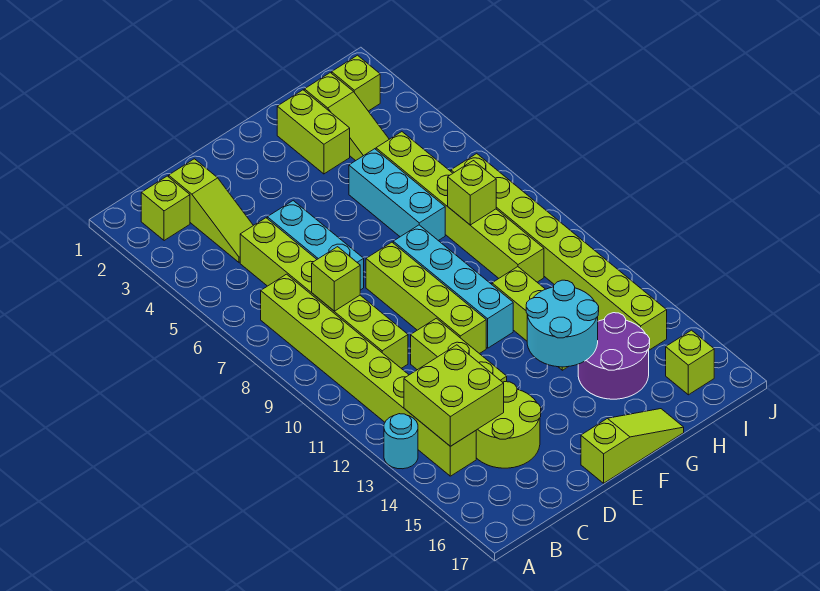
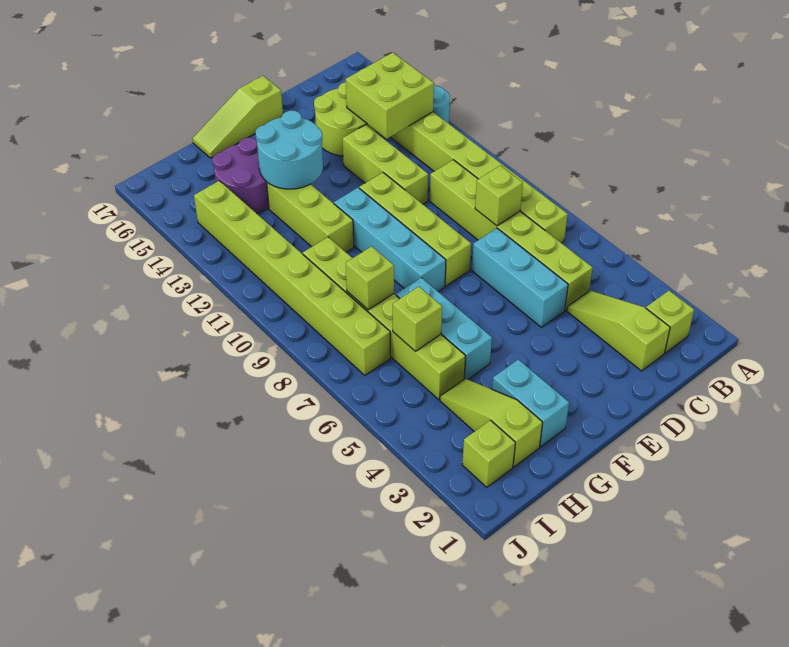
lime brick G2:G3 level 1 -> cyan brick G2:G3 level 1
lime brick I16 level 1 -> lime brick H6 level 2

